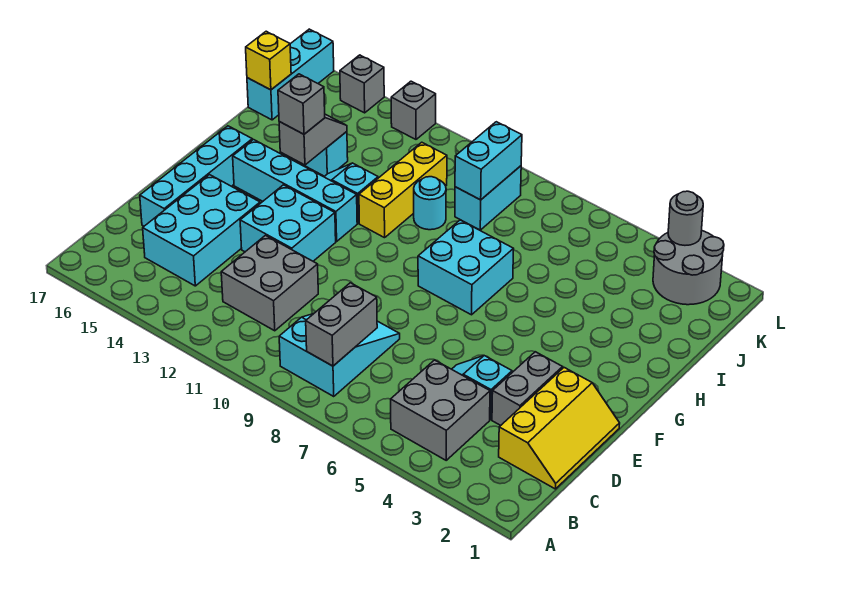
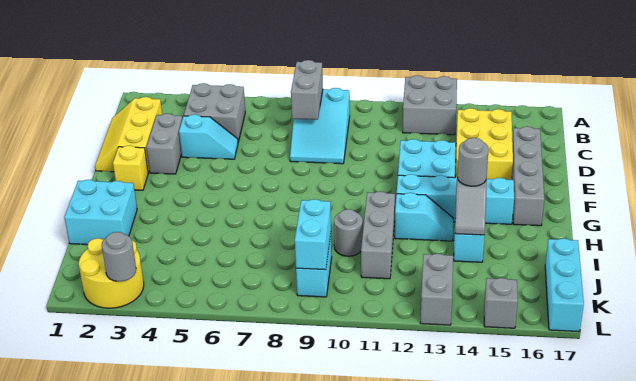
grey brick C11:D12 level 1 -> grey brick A12:B13 level 1
cyan brick C14:E15 level 1 -> yellow brick C14:E15 level 1
cyan brick D16:G16 level 1 -> grey brick D16:G16 level 1
cyan brick G7:H8 level 1 -> cyan brick H1:I2 level 1
yellow brick H11:J11 level 1 -> grey brick H11:J11 level 1
grey brick H14 level 3 -> grey round brick H14 level 3
cyan round brick I10 level 1 -> grey round brick I10 level 1
yellow brick J17 level 2 -> yellow brick F2 level 1
grey round brick K2:L3 level 1 -> yellow round brick K2:L3 level 1
grey brick L13 level 1 -> grey brick K13:L13 level 1

